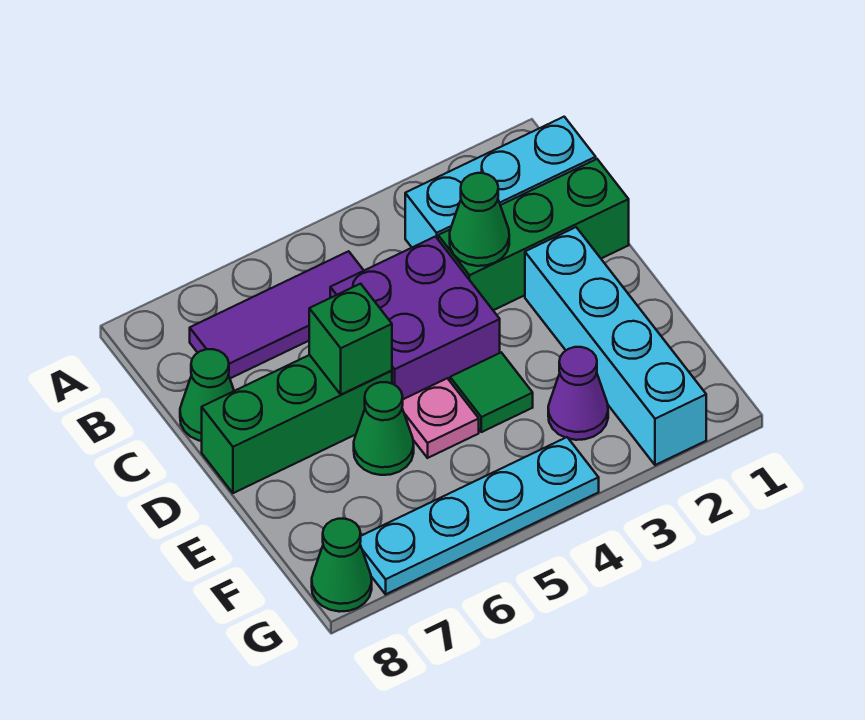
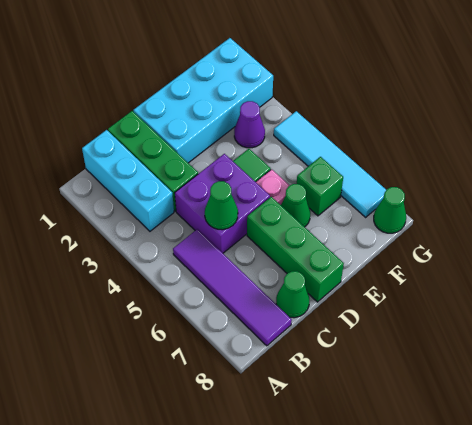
purple tile B5:B7 level 1 -> purple tile B5:B8 level 1
green cone C3 level 2 -> green cone C5 level 2
cyan brick D2:G2 level 1 -> cyan brick D1:G2 level 1
green brick D6 level 2 -> green brick F6 level 1
cyan plate G4:G7 level 1 -> cyan tile G4:G7 level 1

